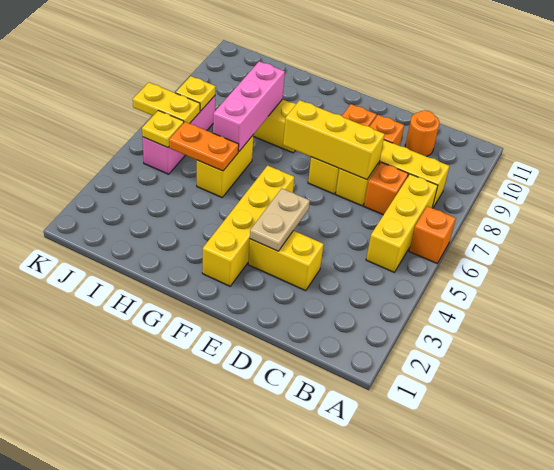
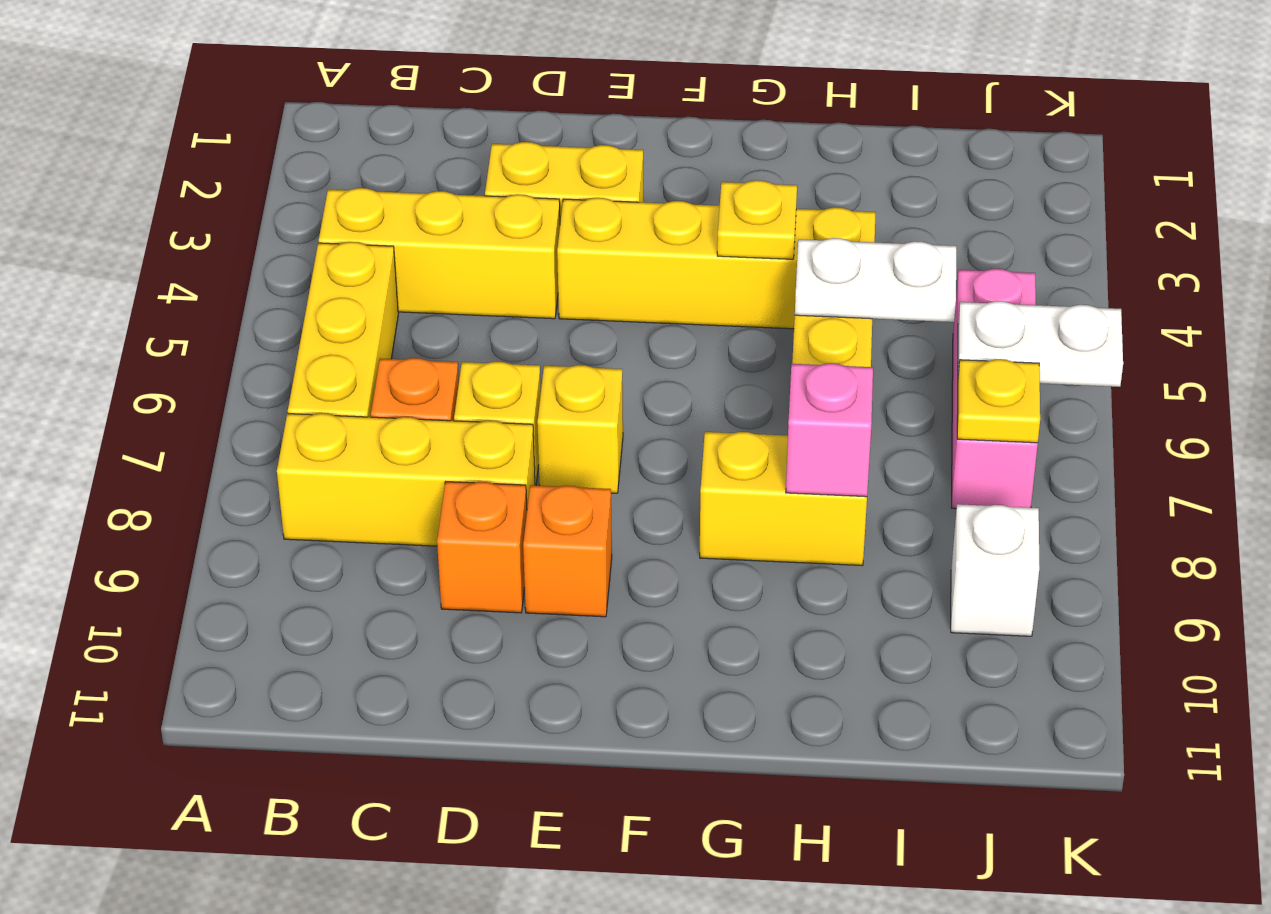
orange brick A6 level 1 -> none
orange round brick C10 level 1 -> none
yellow brick D7:F7 level 2 -> yellow brick B4:D4 level 1
tan plate E3:E4 level 2 -> none
yellow brick F2:F5 level 1 -> yellow brick E4:H4 level 1
orange plate H5:I5 level 2 -> white plate H5:I5 level 2
pink brick H6:H8 level 2 -> pink brick H8 level 2
yellow plate J5 level 2 -> yellow plate G4 level 2
yellow plate J6:K6 level 2 -> white plate J6:K6 level 2
none -> white brick J9 level 1

